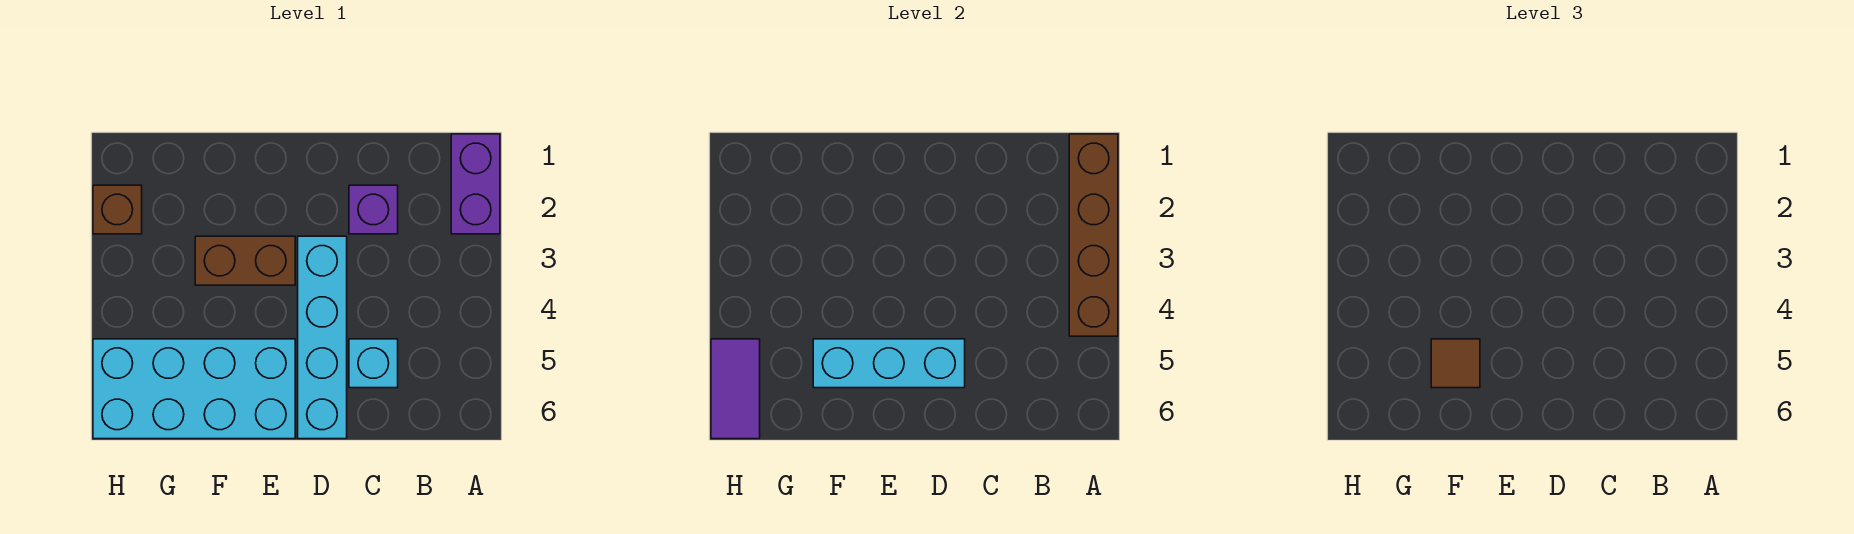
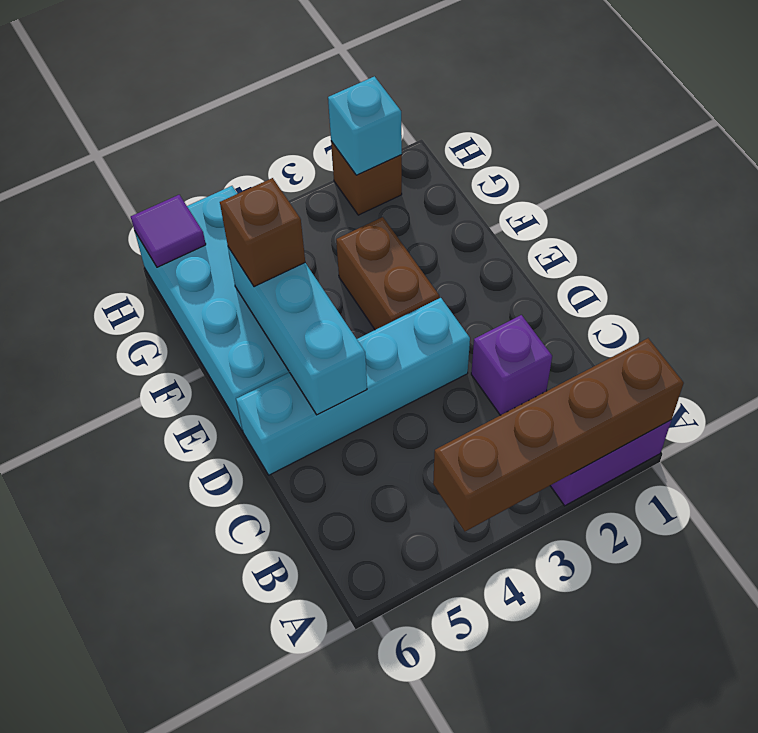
cyan brick C5 level 1 -> cyan brick H2 level 2
brown tile F5 level 3 -> brown brick F5 level 3
purple tile H5:H6 level 2 -> purple tile H6 level 2

